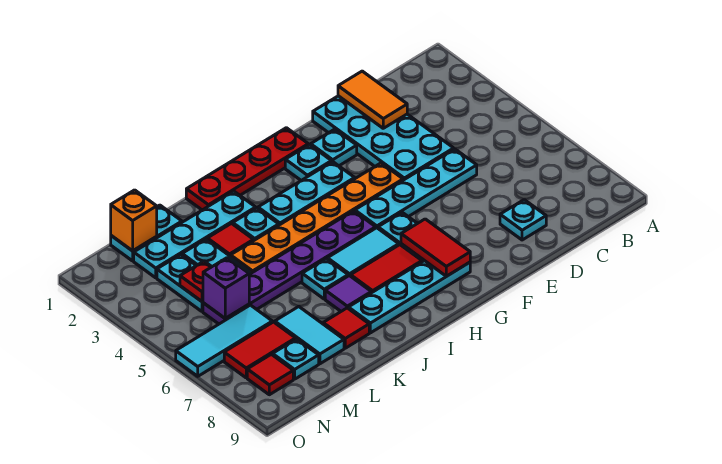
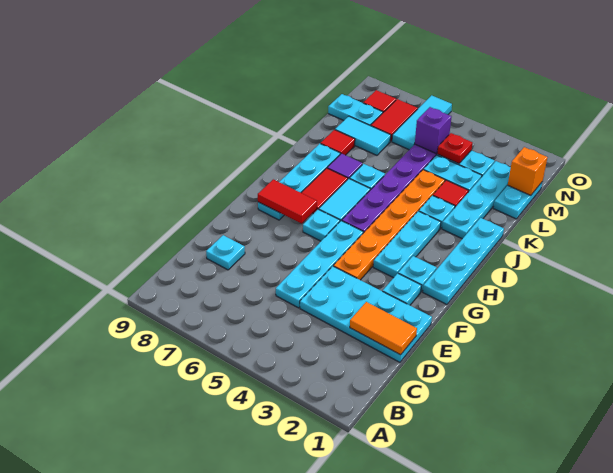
red plate G1:J1 level 1 -> cyan plate G1:J1 level 1
cyan plate M8 level 1 -> cyan plate M8:M9 level 1

